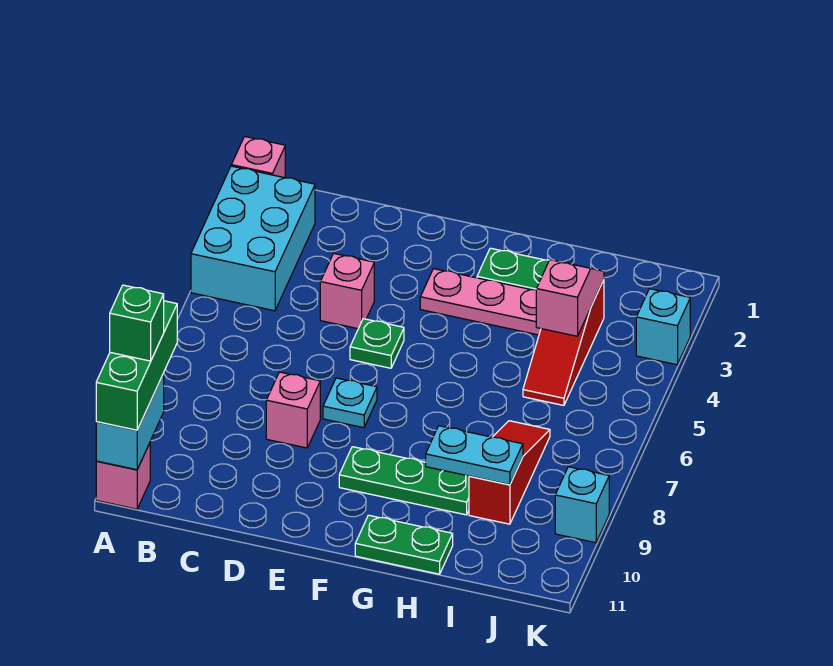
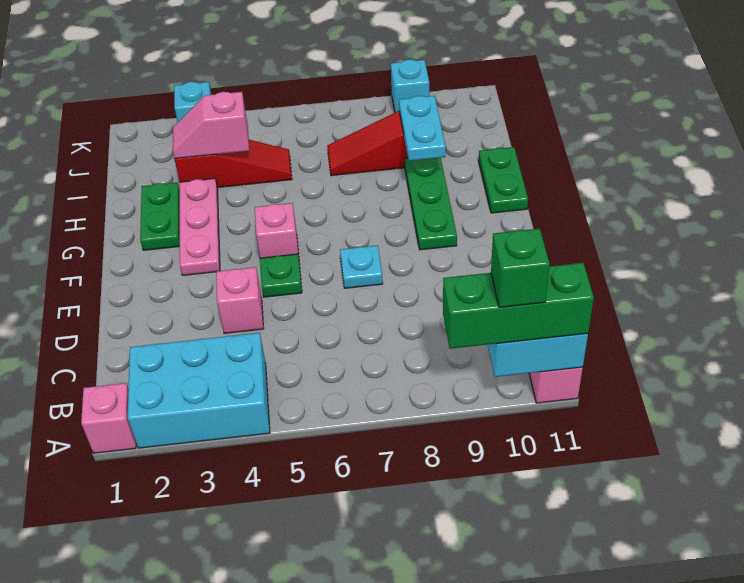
pink brick D8 level 1 -> pink brick F5 level 1

